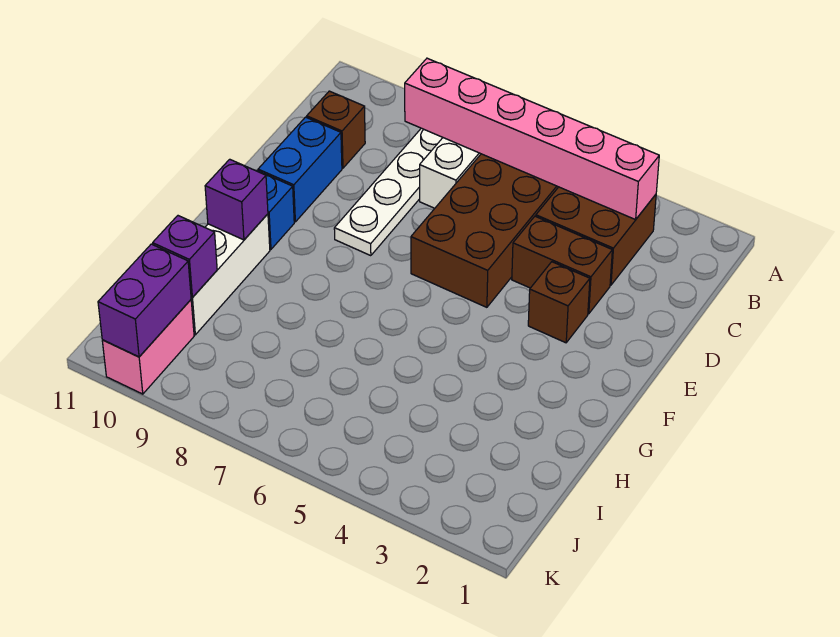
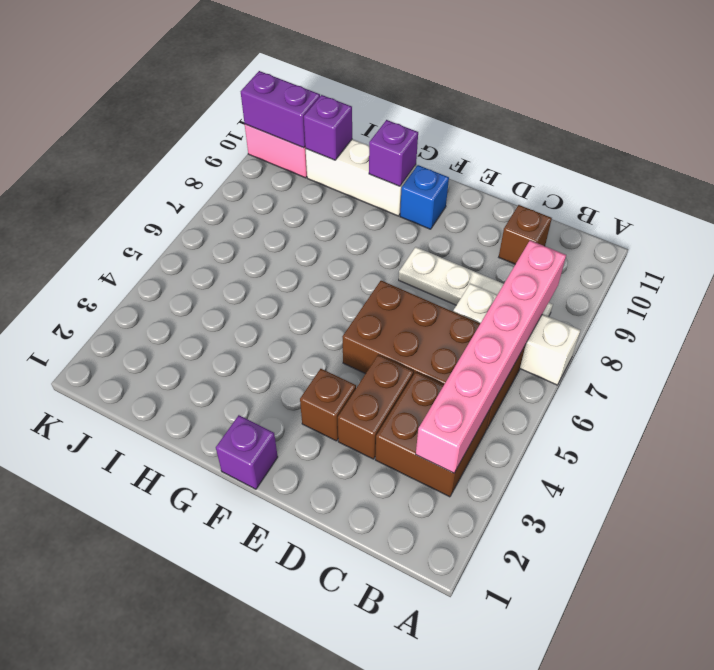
blue brick D10:E10 level 1 -> none
none -> purple brick F1 level 1

